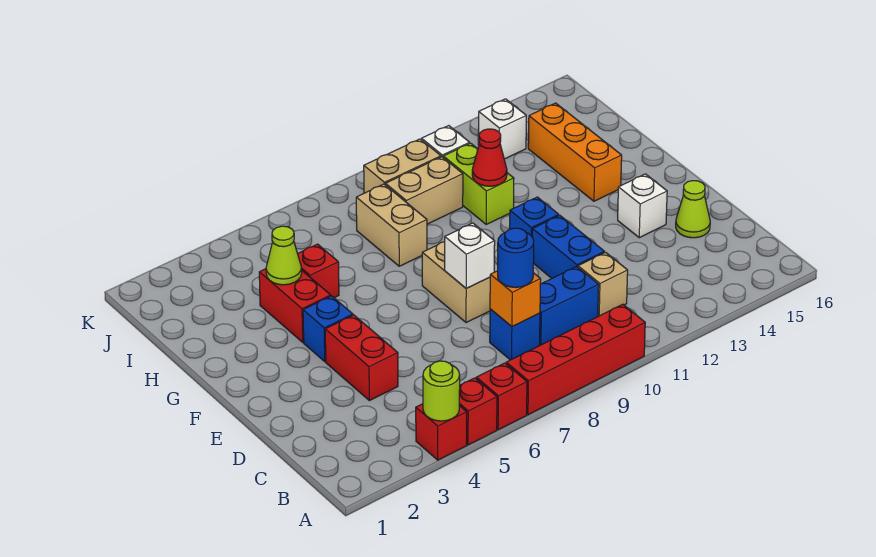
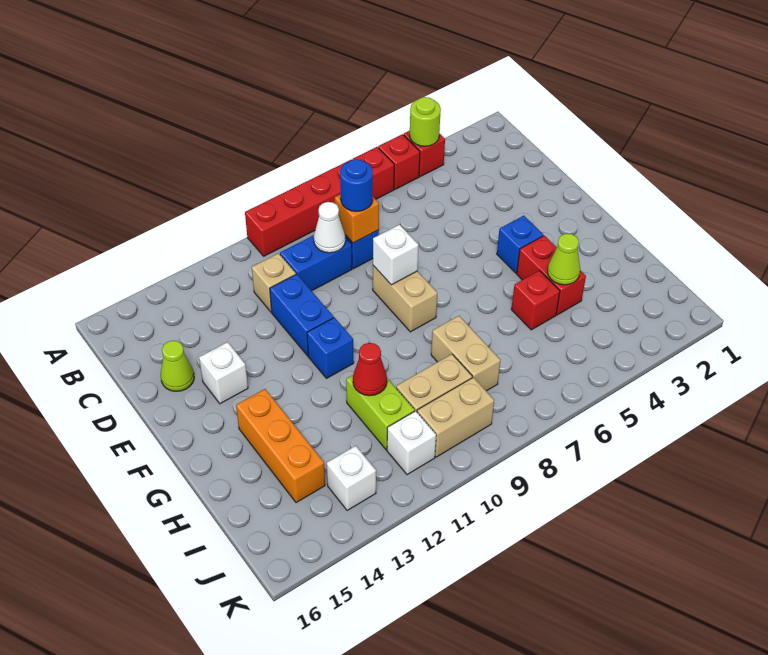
none -> white cone C9 level 2
red brick D4:E4 level 1 -> none

